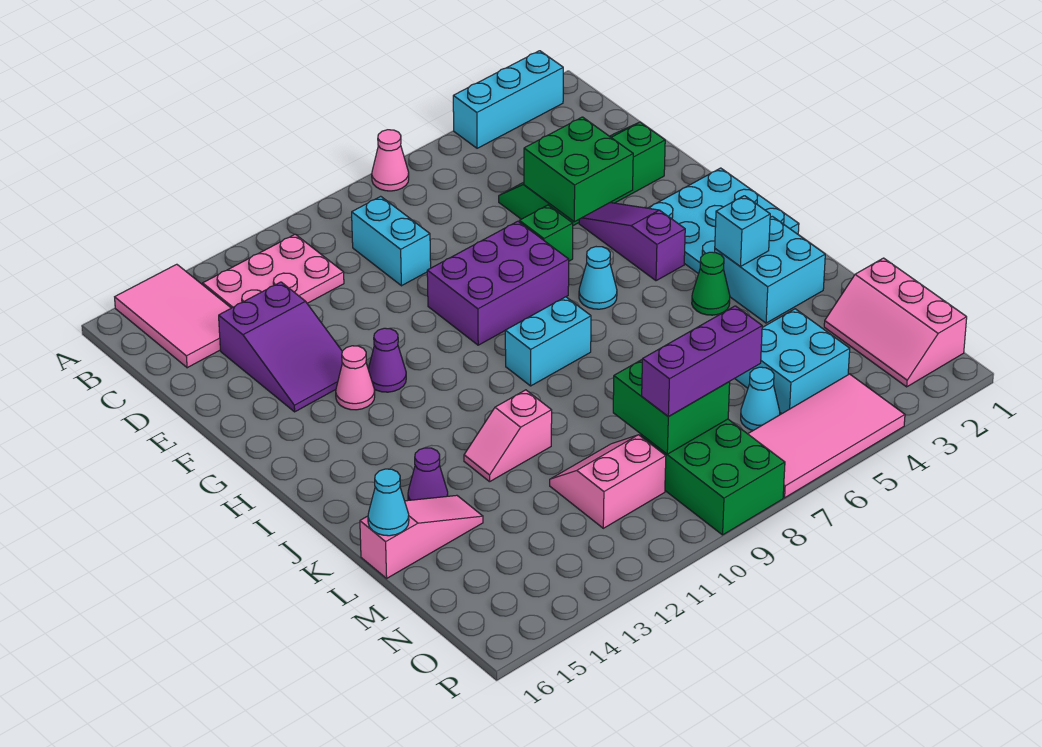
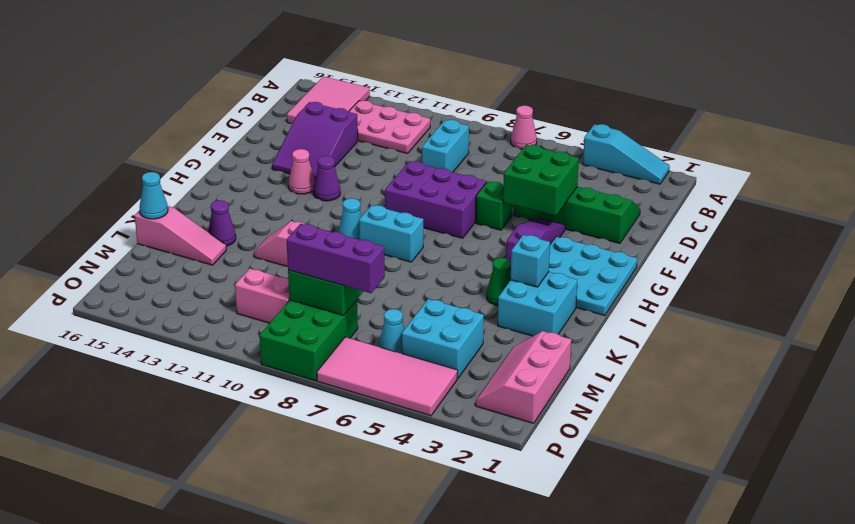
cyan brick A2:A4 level 1 -> cyan slope A2:A4 level 1 top 4
cyan cone H6 level 1 -> cyan cone I10 level 1

